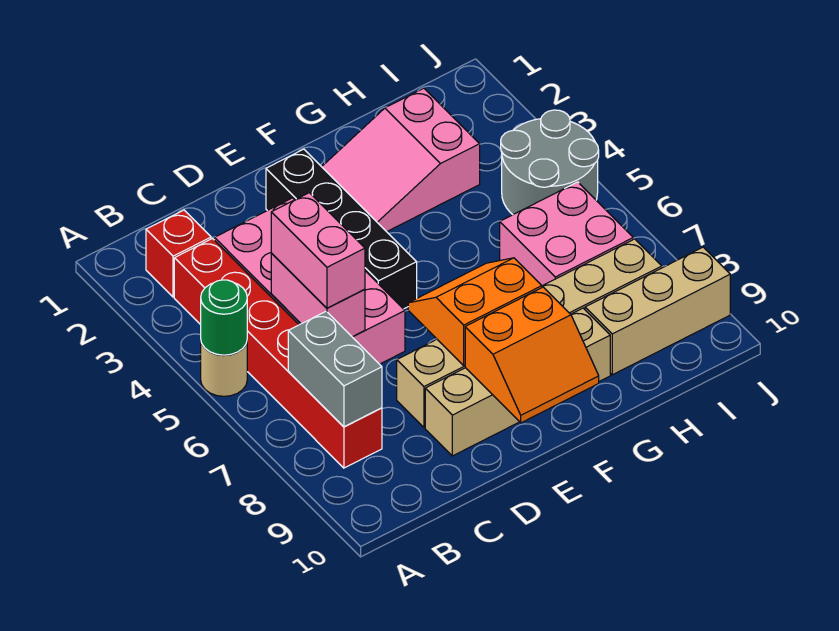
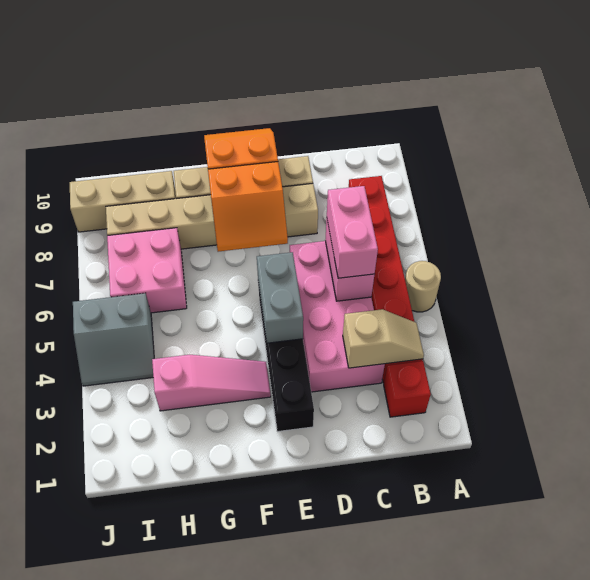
green round brick A5 level 2 -> none
none -> tan slope B3:C3 level 2 top C
grey brick B7:B8 level 2 -> grey brick E4:E5 level 2
pink slope F2:H3 level 1 top H -> pink slope F3:H3 level 1 top H
grey round brick I4:J5 level 1 -> grey slope I4:J5 level 1 top 5

